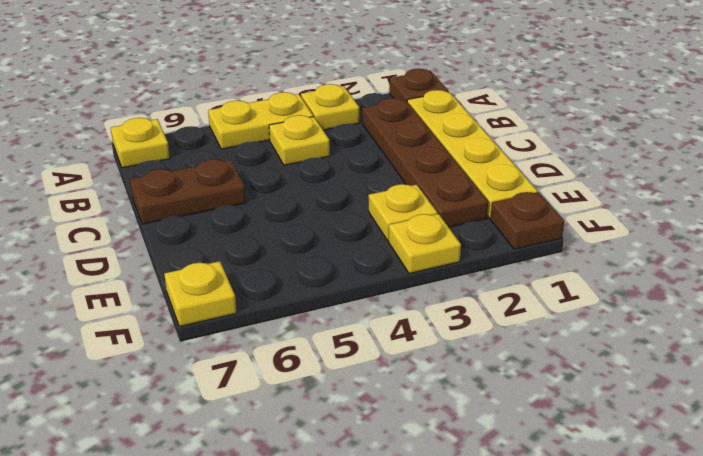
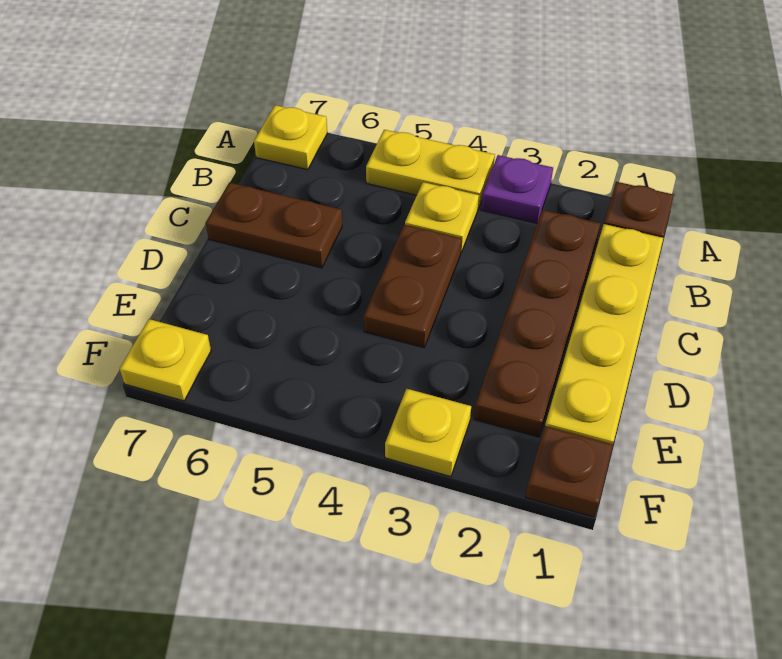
yellow plate A3 level 1 -> purple plate A3 level 1
none -> brown plate C4:D4 level 1
yellow plate E3 level 1 -> none

